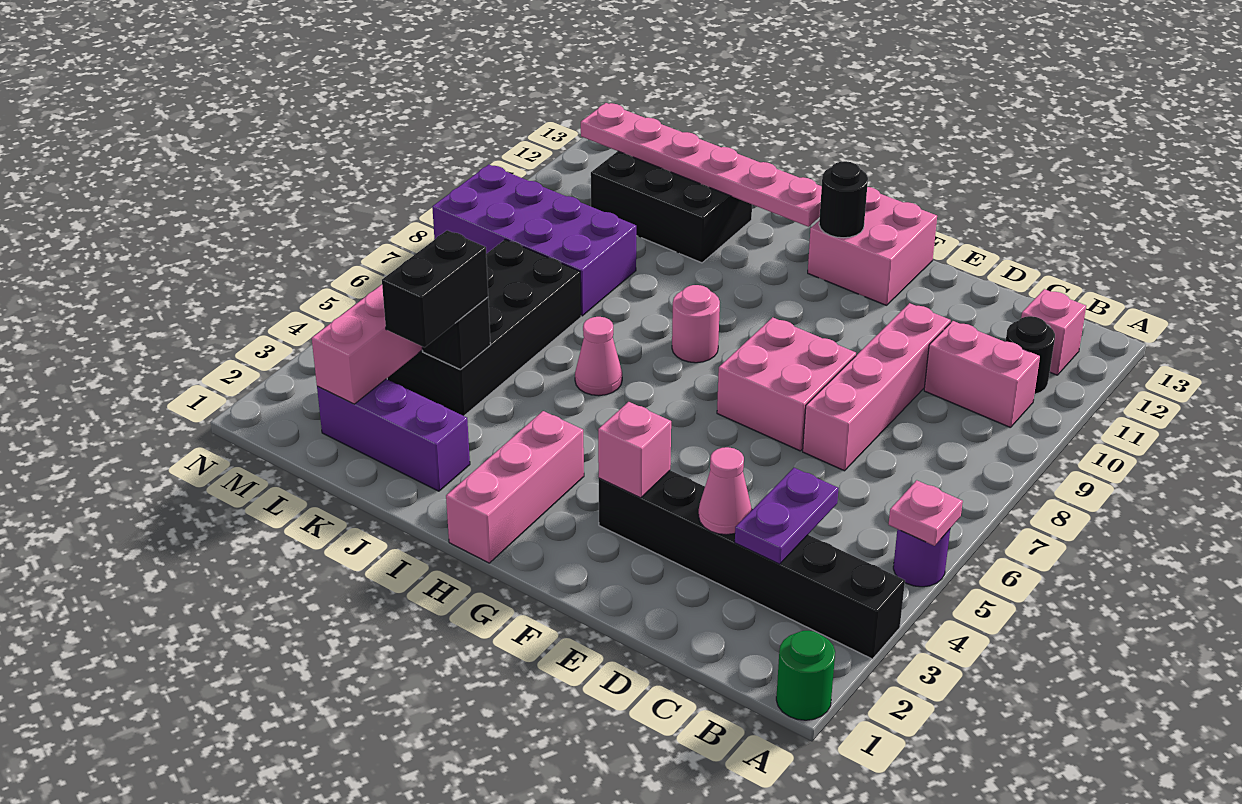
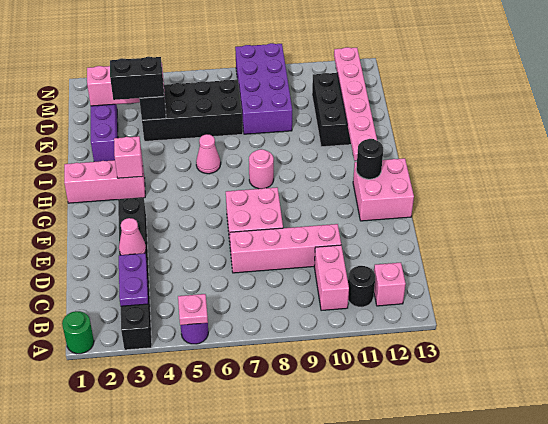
purple plate C3:C4 level 2 -> purple plate B3:C3 level 2
pink brick F3 level 2 -> pink brick H3 level 2

